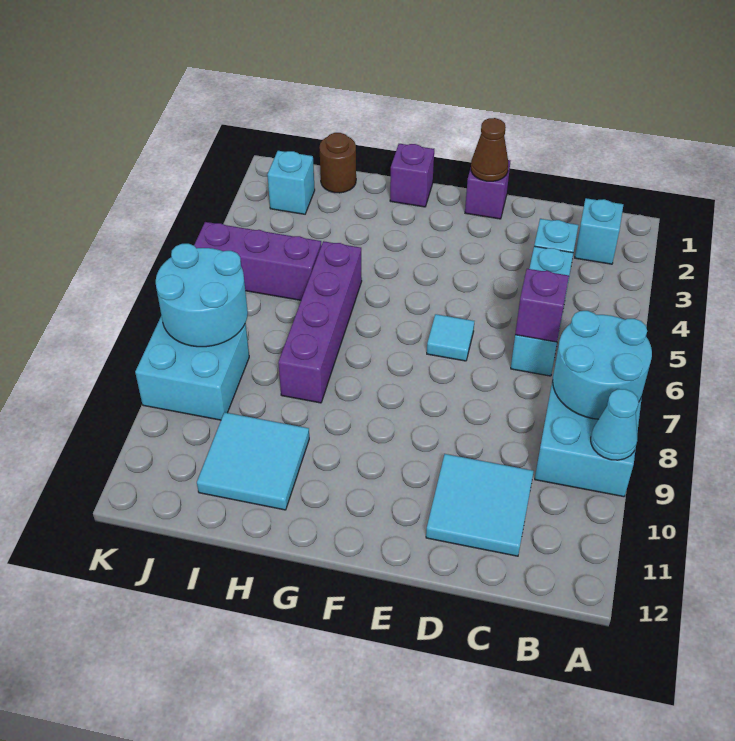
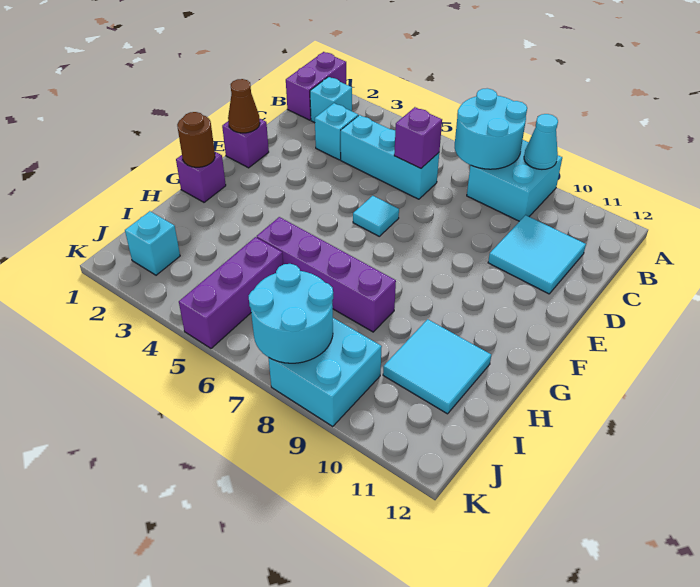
none -> purple brick A1:B1 level 1
brown round brick I1 level 1 -> brown round brick G1 level 2

